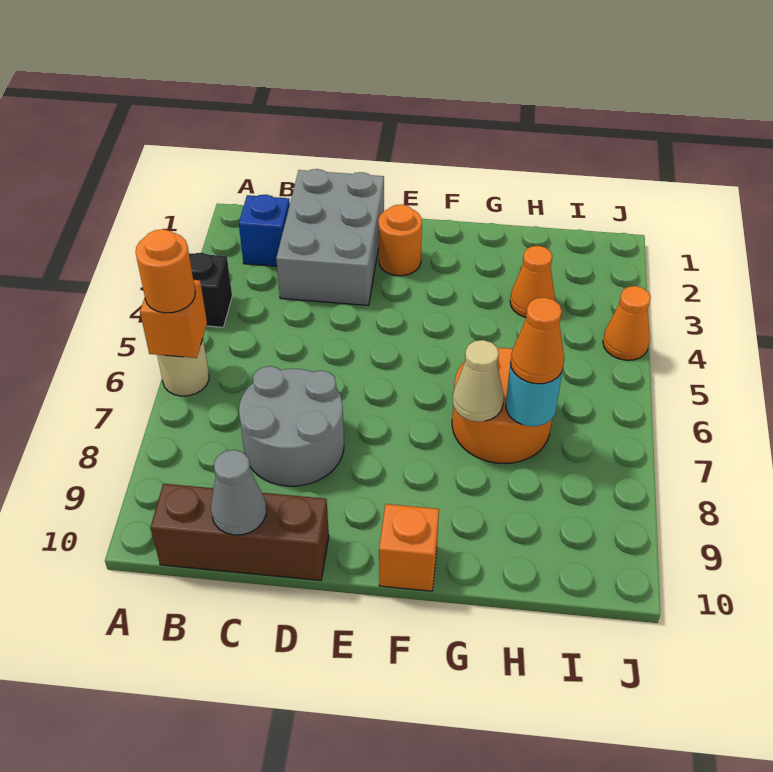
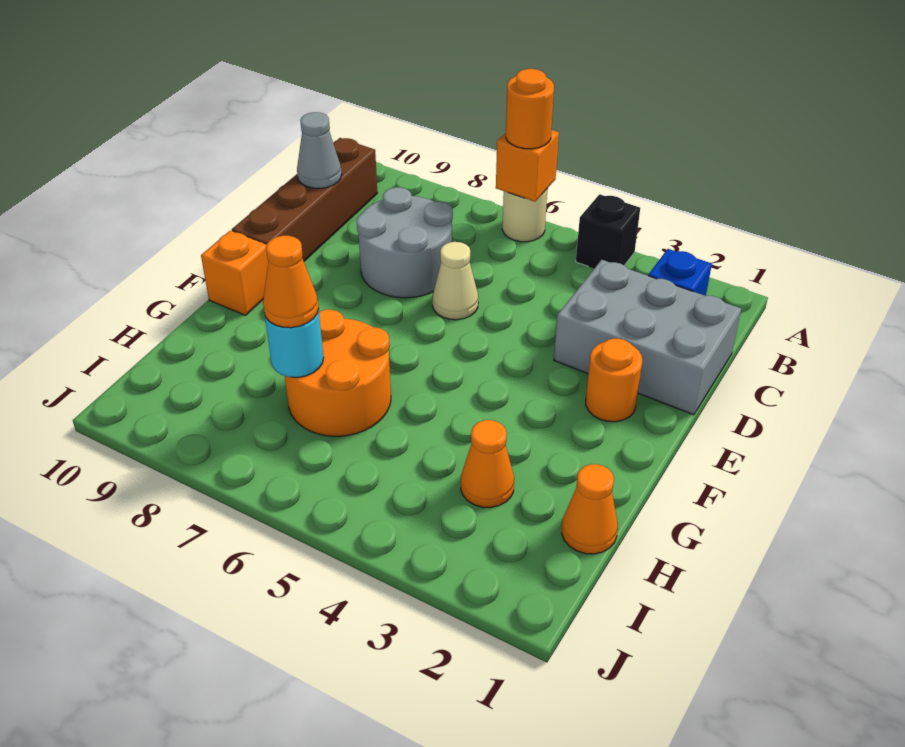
brown brick B10:D10 level 1 -> brown brick B10:E10 level 1
tan cone G7 level 2 -> tan cone D6 level 1
orange cone J4 level 1 -> orange cone H1 level 1

